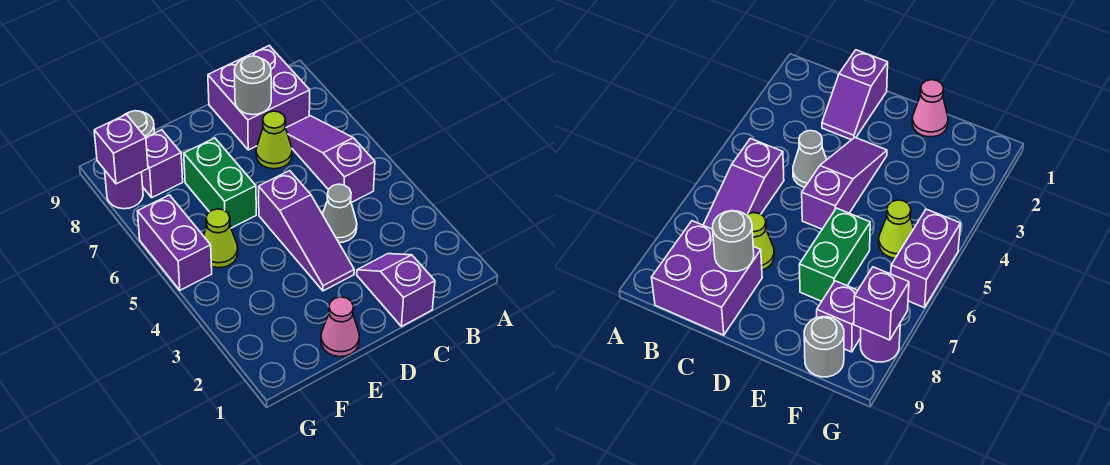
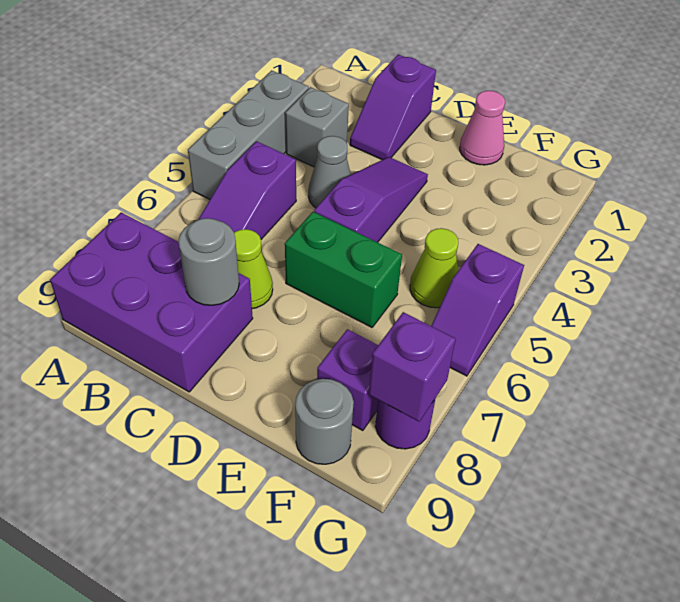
none -> grey brick A3:A5 level 1
none -> grey brick B3 level 1
purple brick B8:C9 level 1 -> purple brick A8:C9 level 1
green brick E6:E7 level 1 -> green brick D6:E6 level 1
purple brick G5:G6 level 1 -> purple slope G5:G6 level 1 top 5

